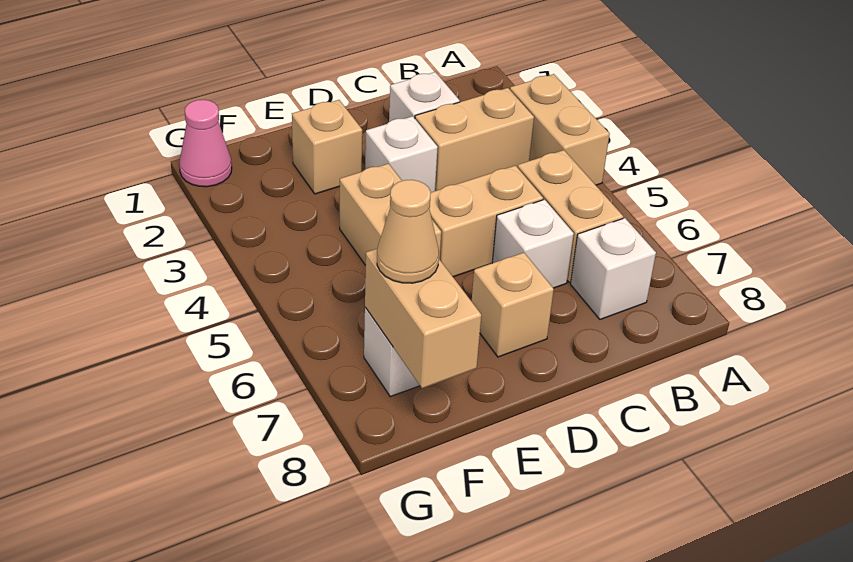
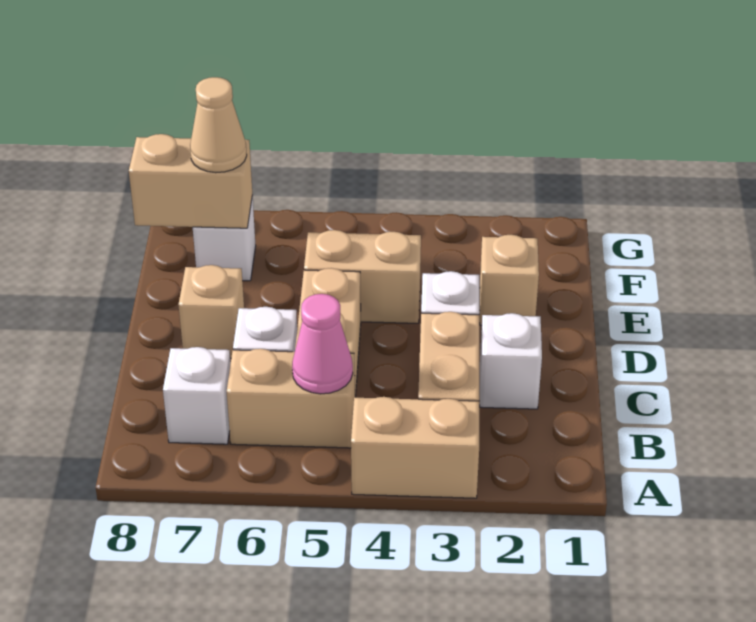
pink cone G1 level 1 -> pink cone B5 level 2

